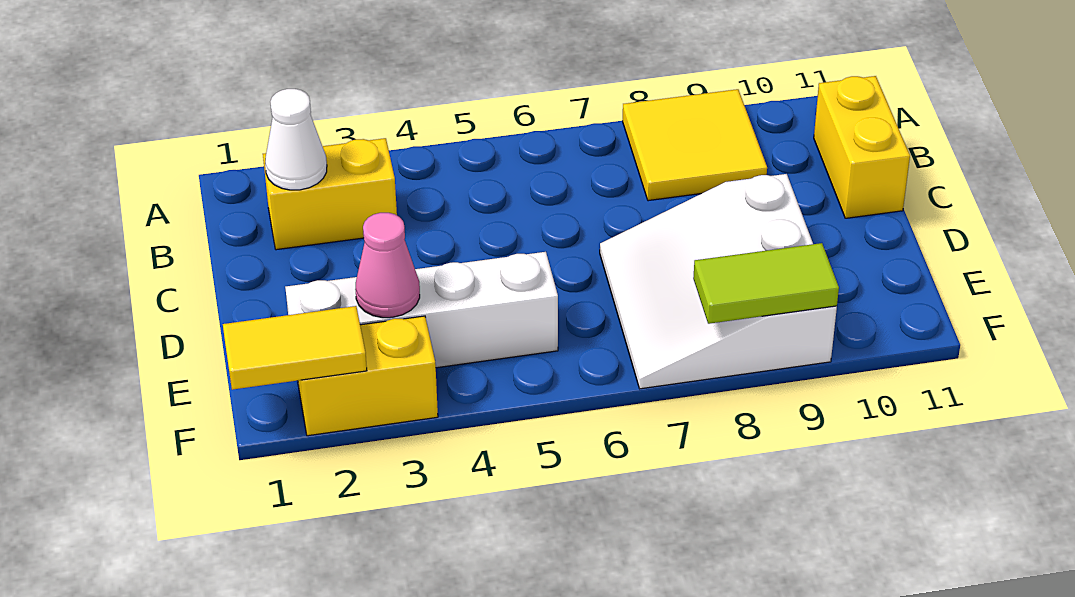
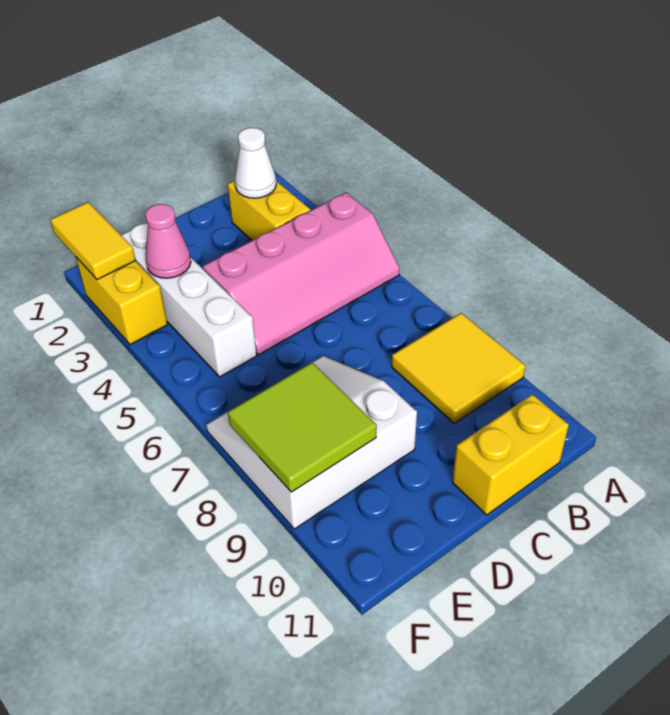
none -> pink slope A4:D5 level 1 top 4
lime tile F8:F9 level 2 -> lime tile E8:F9 level 2

